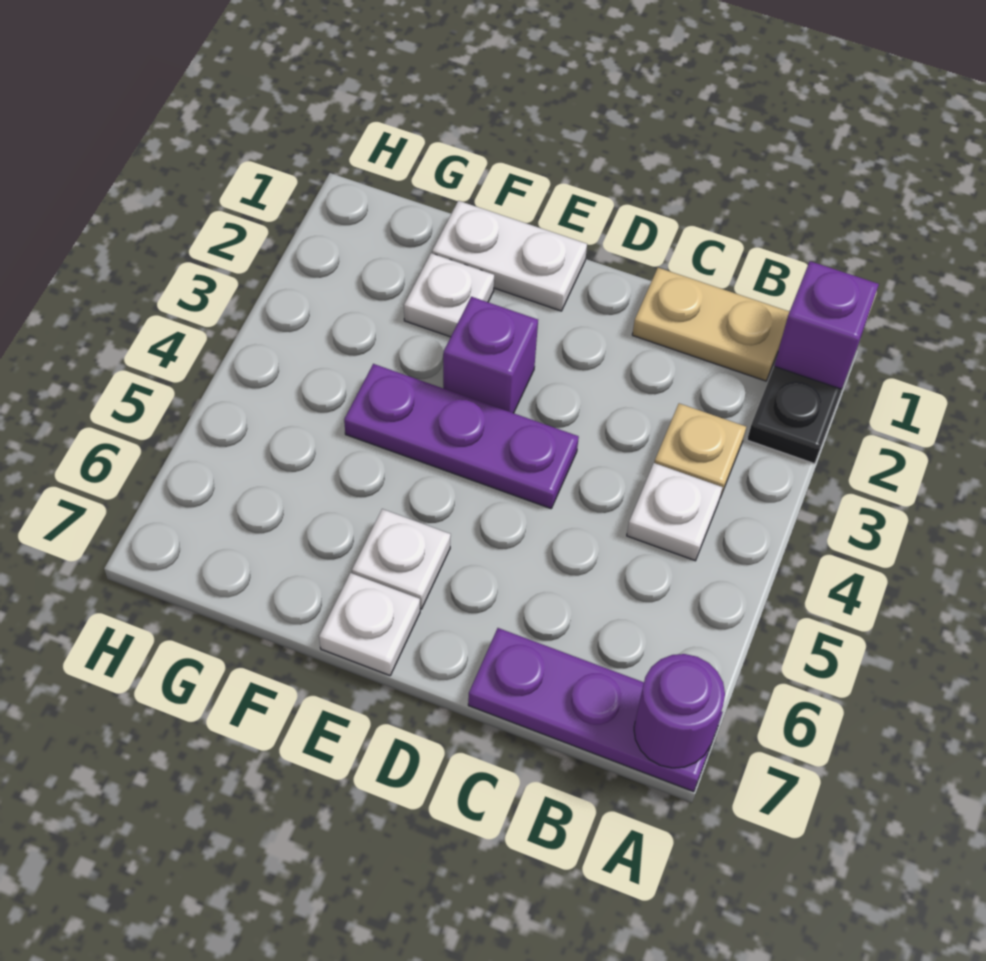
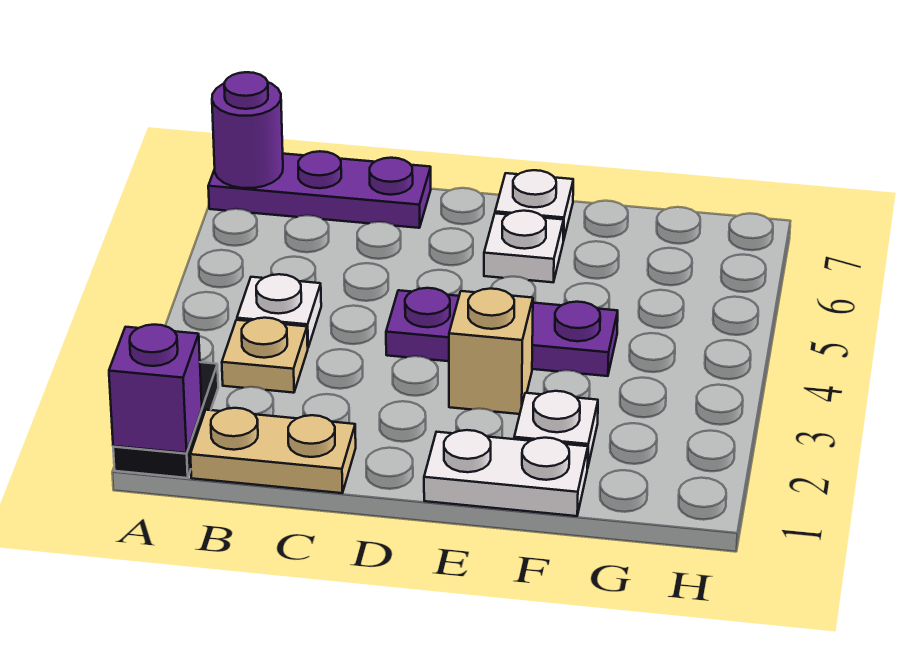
purple brick E3 level 1 -> tan brick E3 level 1

